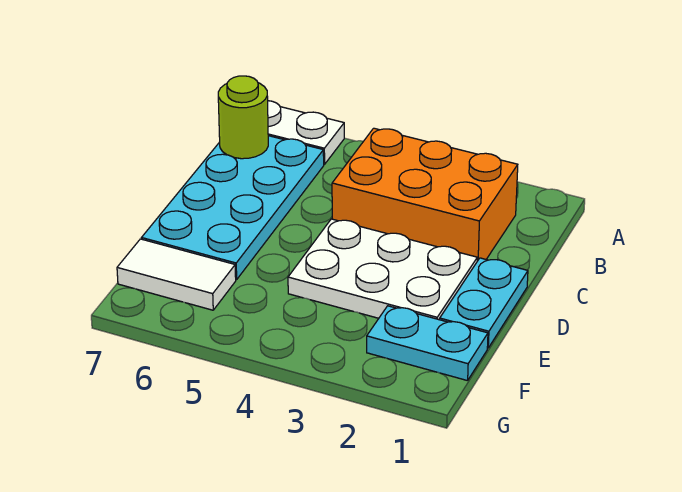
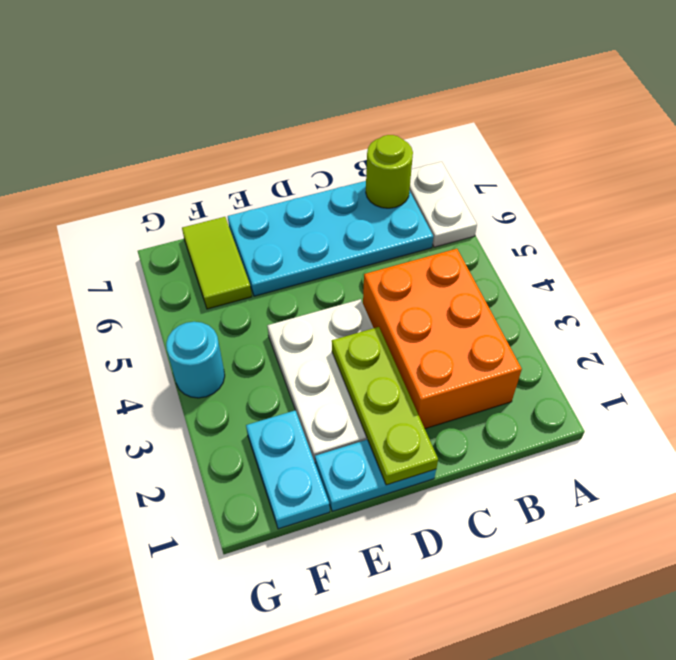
none -> lime plate D1:D3 level 2
white tile F6:F7 level 1 -> lime tile F6:F7 level 1
none -> cyan round brick G4 level 1

